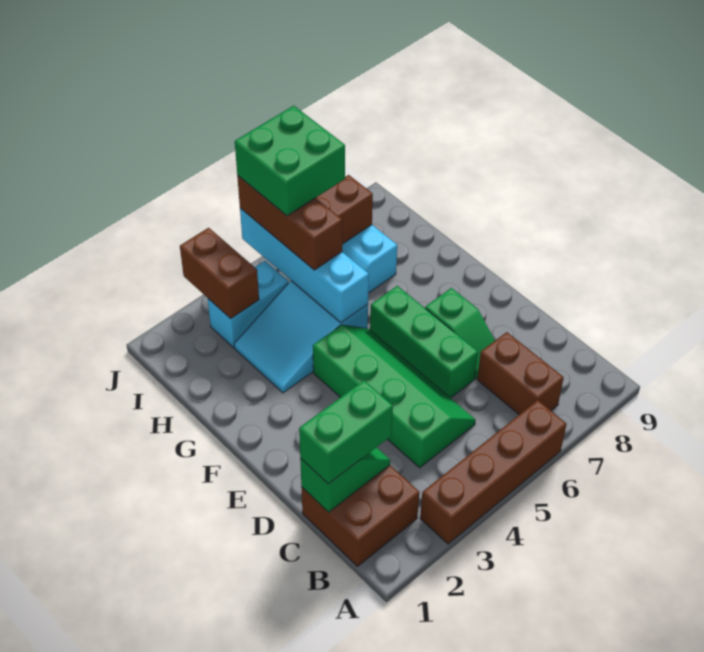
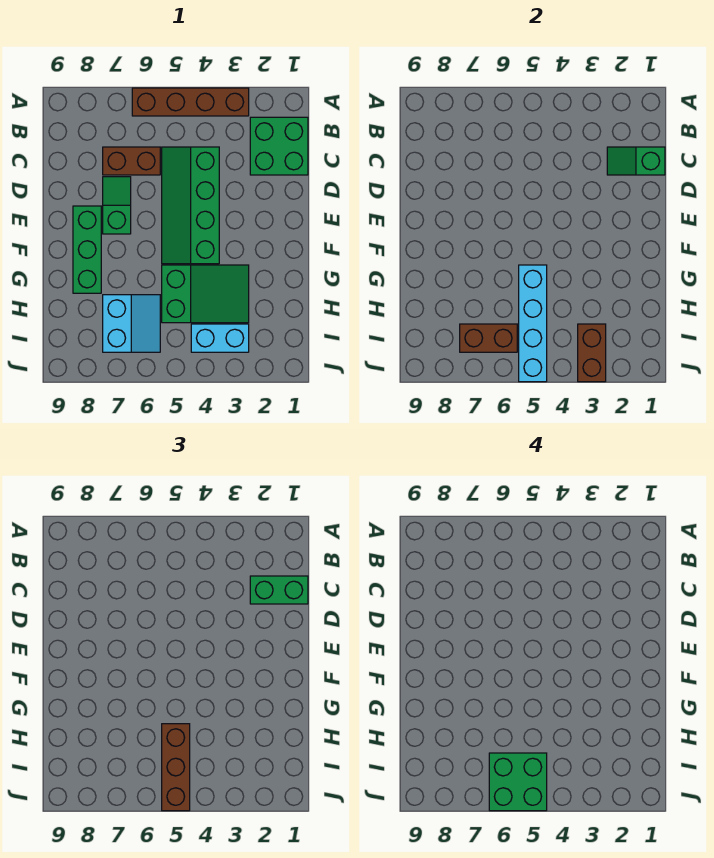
brown brick B1:C2 level 1 -> green brick B1:C2 level 1
brown brick B7:C7 level 1 -> brown brick C6:C7 level 1
green brick D6:F6 level 1 -> green brick E8:G8 level 1
cyan slope G3:H5 level 1 top 5 -> green slope G3:H5 level 1 top 5

